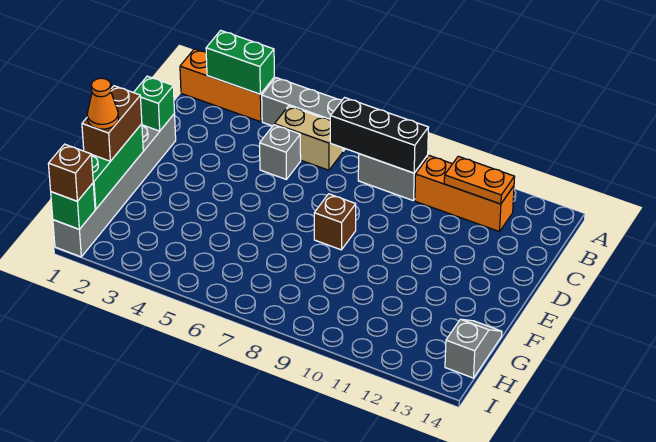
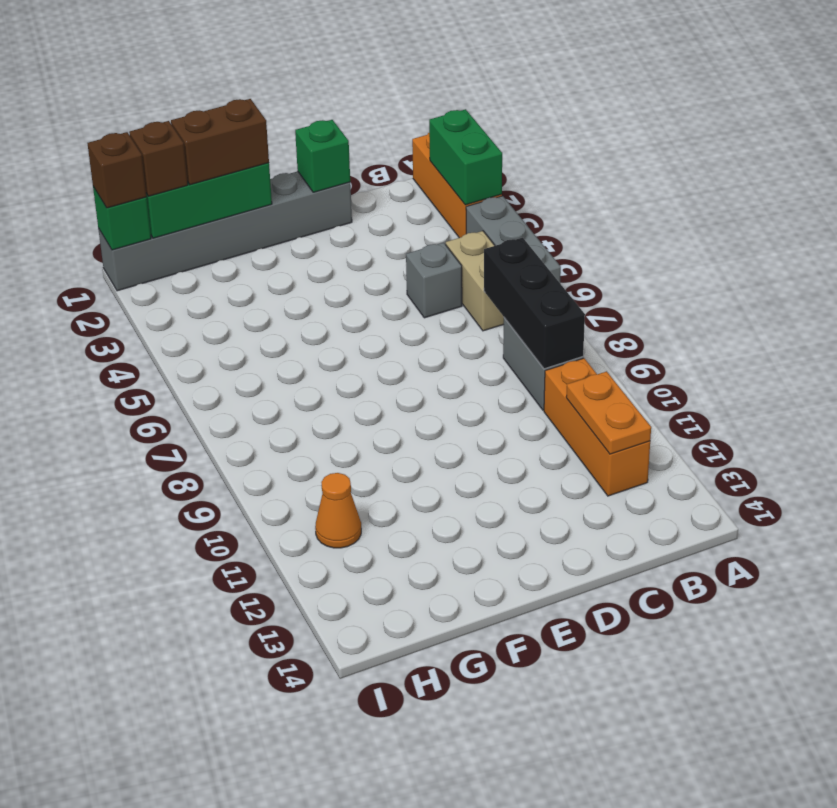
brown brick E8 level 1 -> brown brick H1 level 3
orange cone G1 level 4 -> orange cone H11 level 1
grey slope G14:H14 level 1 top H -> none

